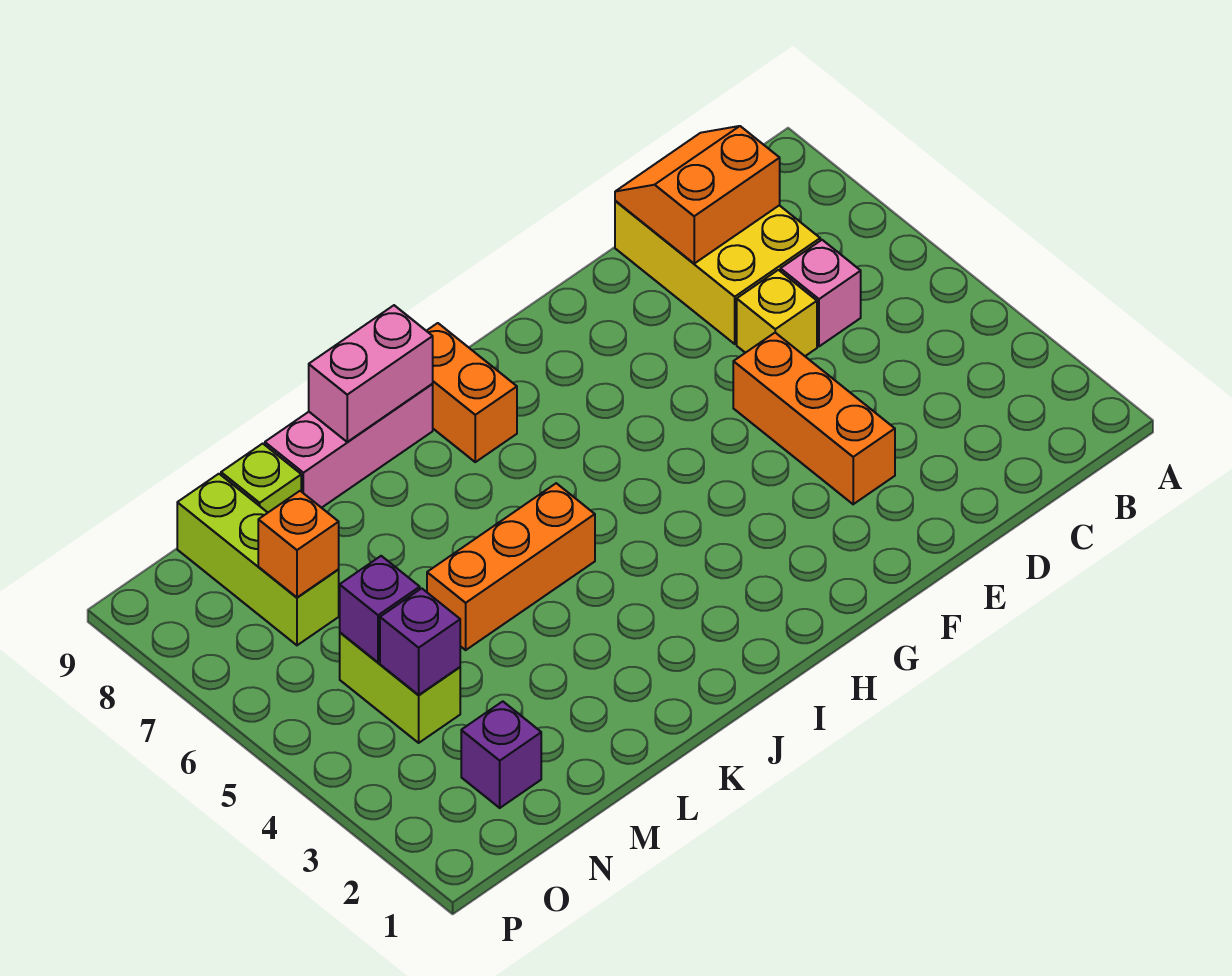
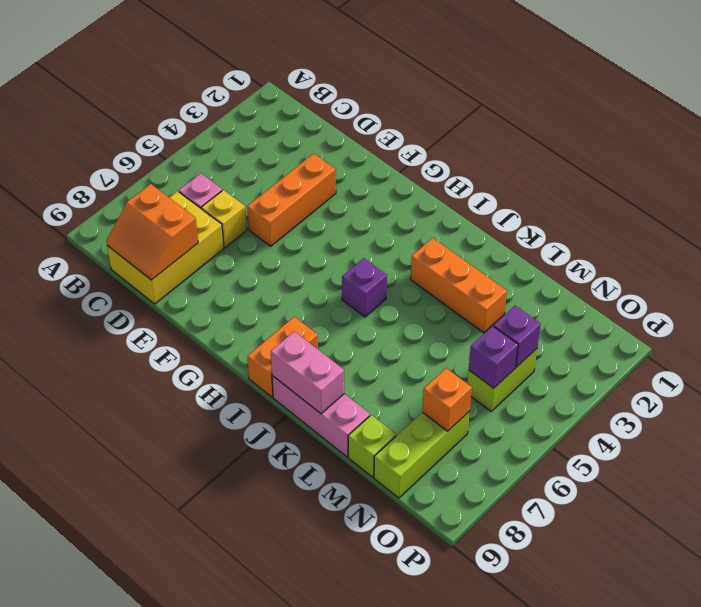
orange brick J5:L5 level 1 -> orange brick J3:L3 level 1
purple brick N2 level 1 -> purple brick I5 level 1

